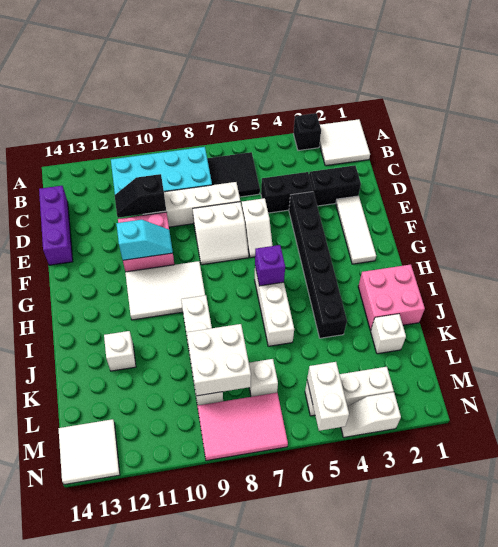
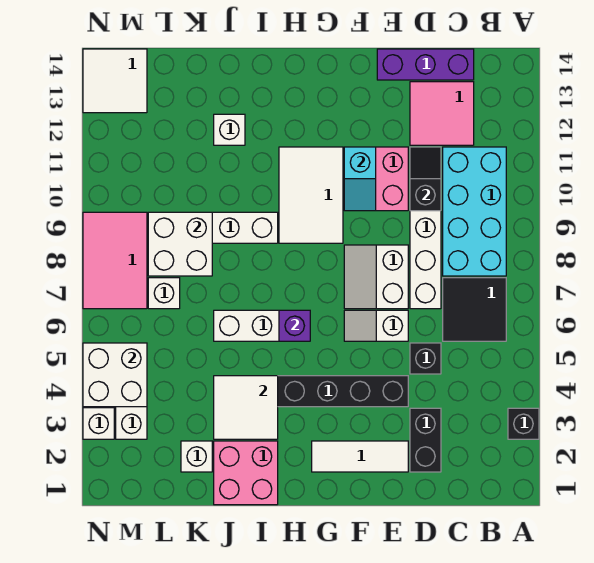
white tile A1:B2 level 1 -> white tile I3:J4 level 2
none -> pink tile C12:D13 level 1
black brick D4:D5 level 1 -> black brick D5 level 1
white brick M5:N5 level 2 -> white brick M4:N5 level 2

